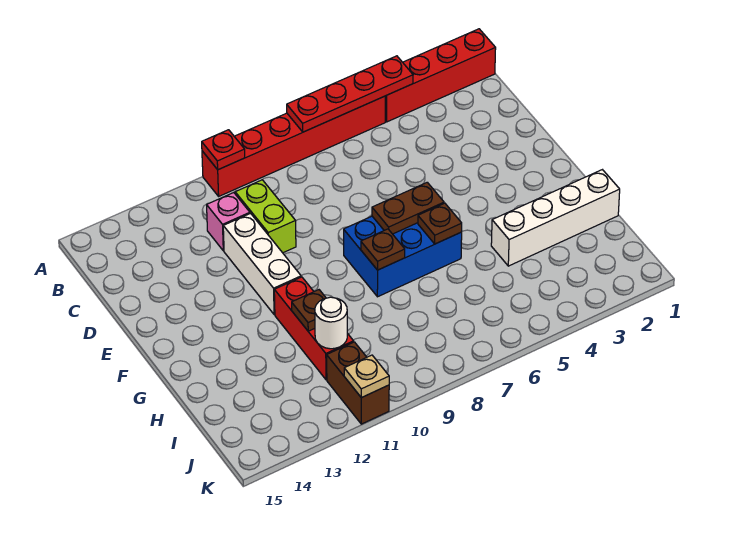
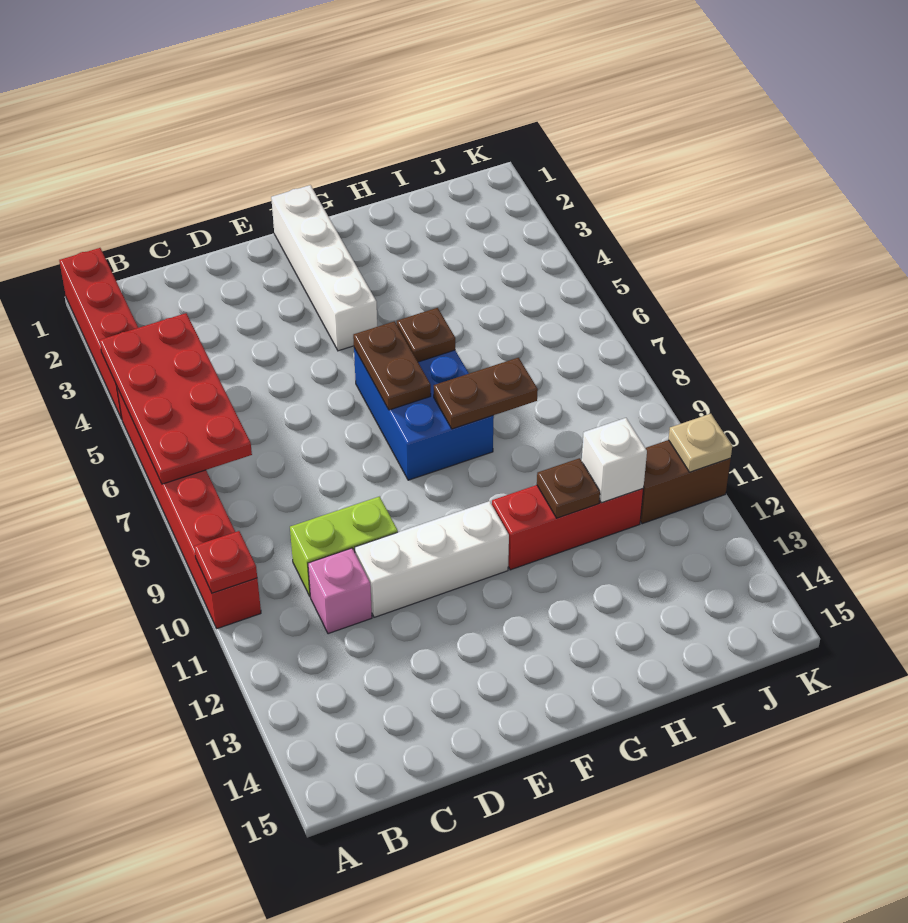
red plate A4:A7 level 2 -> red plate A4:B7 level 2
brown plate G8 level 2 -> brown plate G8:H8 level 2
white brick H1:H4 level 1 -> white brick F1:F4 level 1
white round brick I11 level 2 -> white brick I11 level 2

